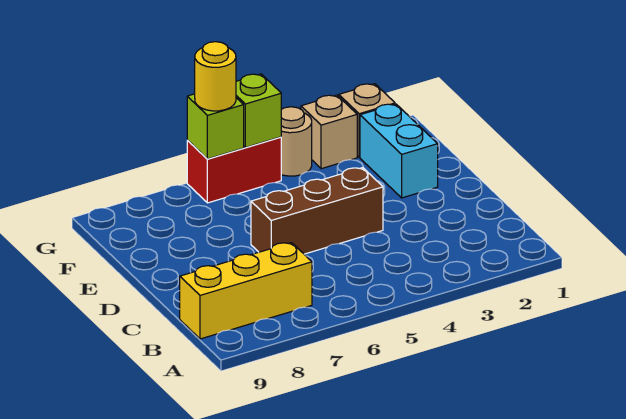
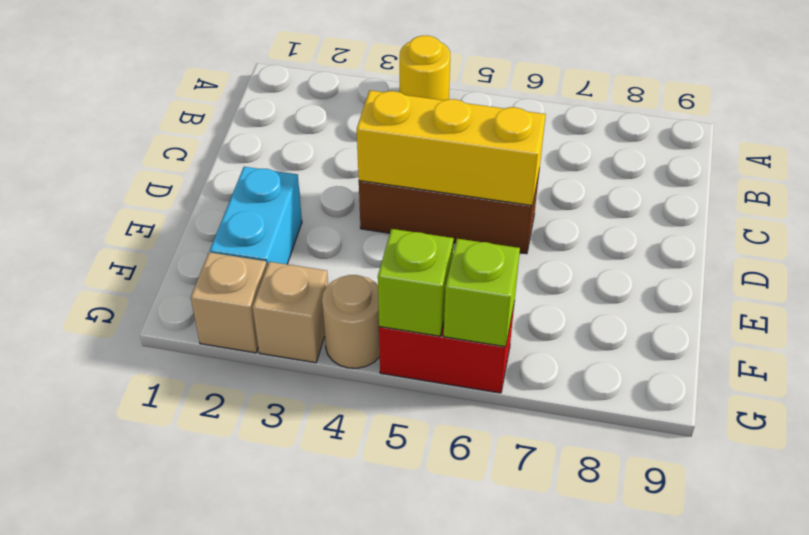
yellow brick B7:B9 level 1 -> yellow brick D4:D6 level 2
yellow round brick G6 level 3 -> yellow round brick A4 level 1

